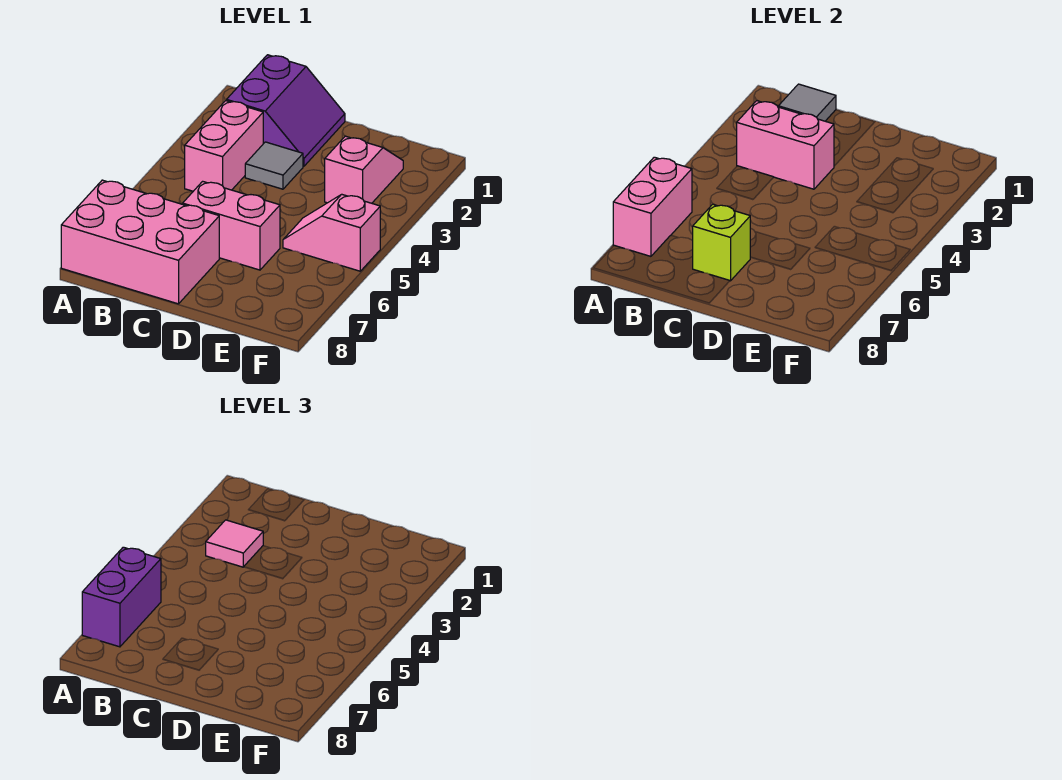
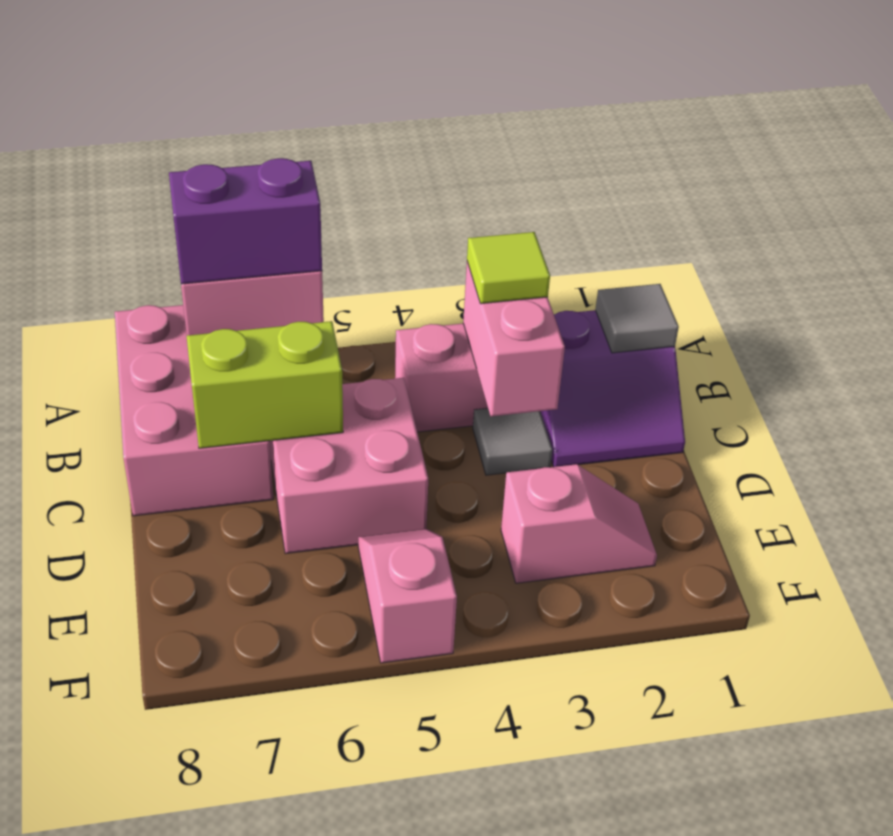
pink tile B3 level 3 -> lime tile B3 level 3
pink brick C6:D6 level 1 -> pink brick C5:D6 level 1
lime brick C7 level 2 -> lime brick C6:C7 level 2

